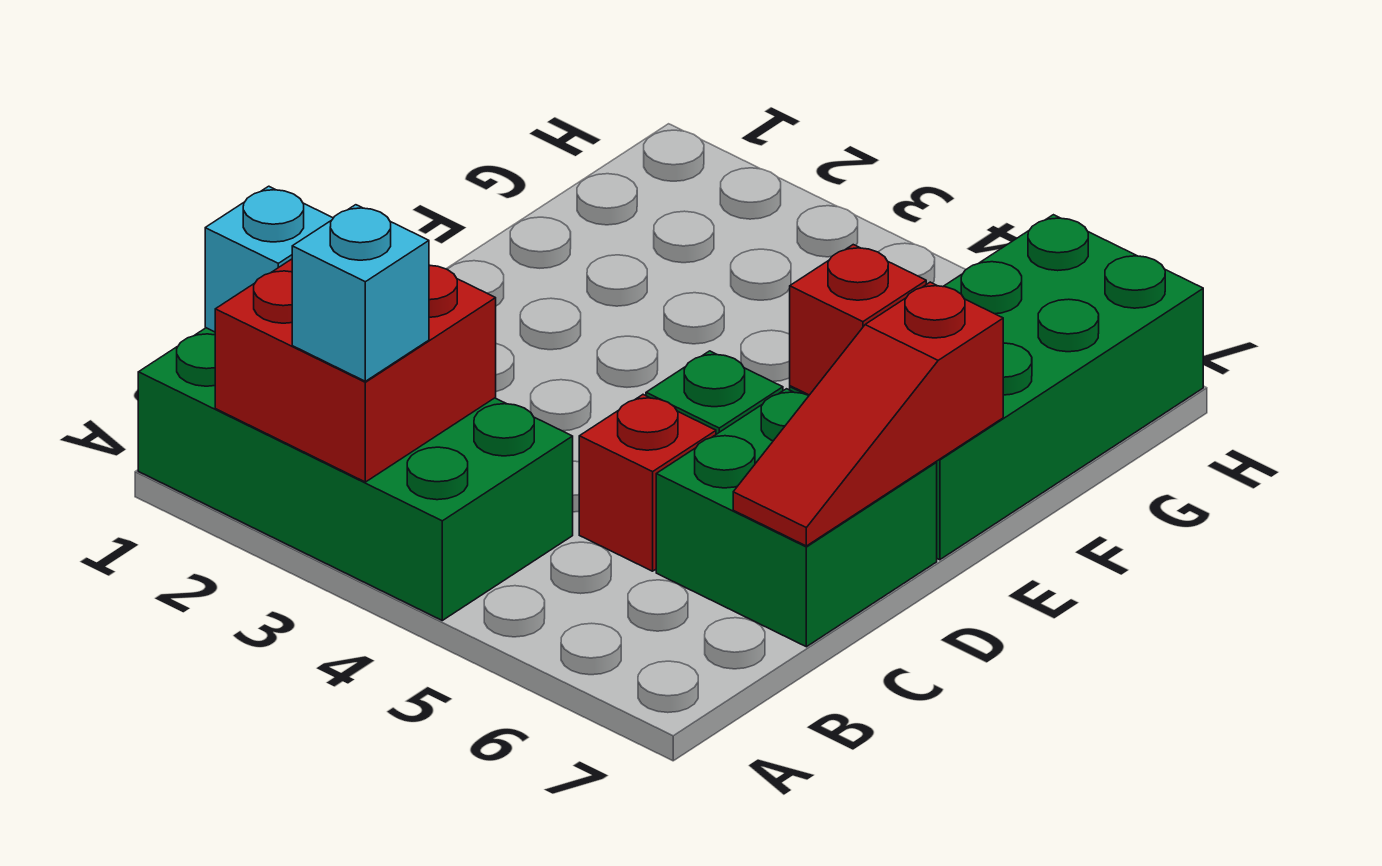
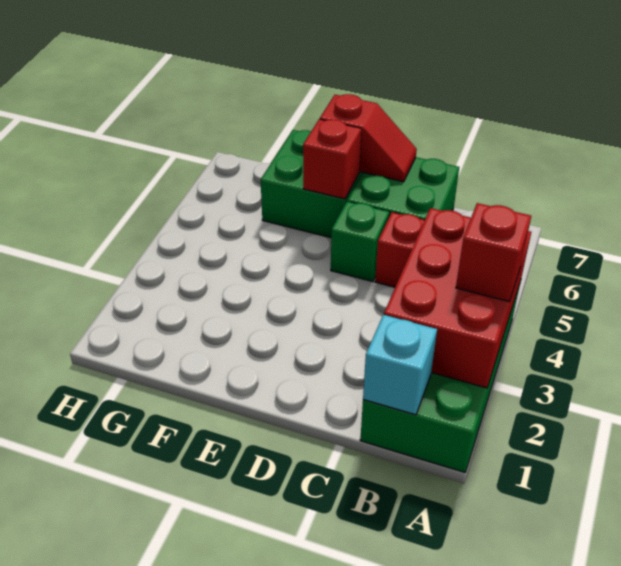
red brick A2:B3 level 2 -> red brick A2:B4 level 2
cyan brick A3 level 3 -> red brick A3 level 3
red slope C7:E7 level 2 top E -> red slope D7:E7 level 2 top E
green brick E6:H7 level 1 -> green brick E6:F7 level 1

